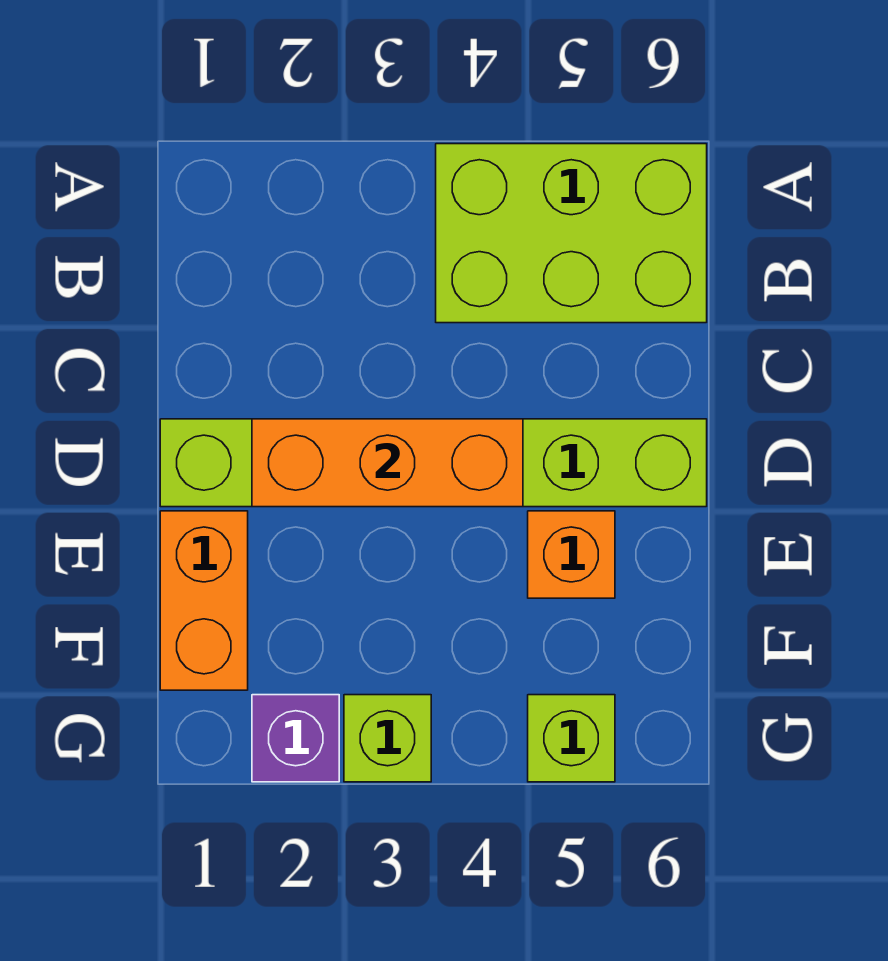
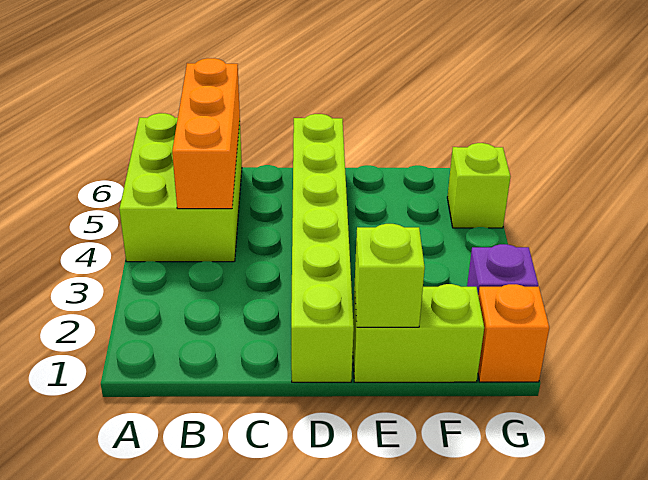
orange brick D2:D4 level 2 -> orange brick B4:B6 level 2
orange brick E1:F1 level 1 -> lime brick E1:F1 level 1
orange brick E5 level 1 -> orange brick G1 level 1
lime brick G3 level 1 -> lime brick E1 level 2

